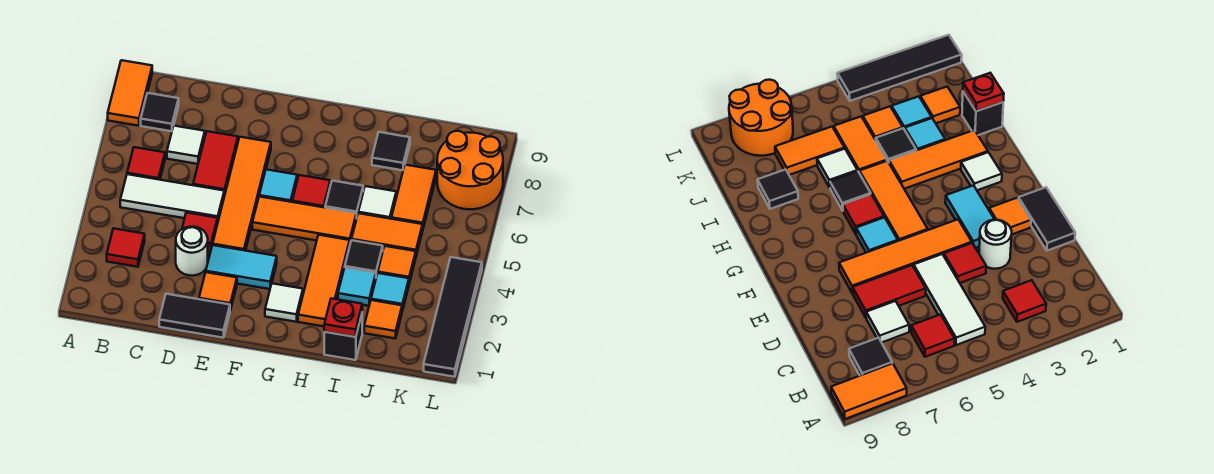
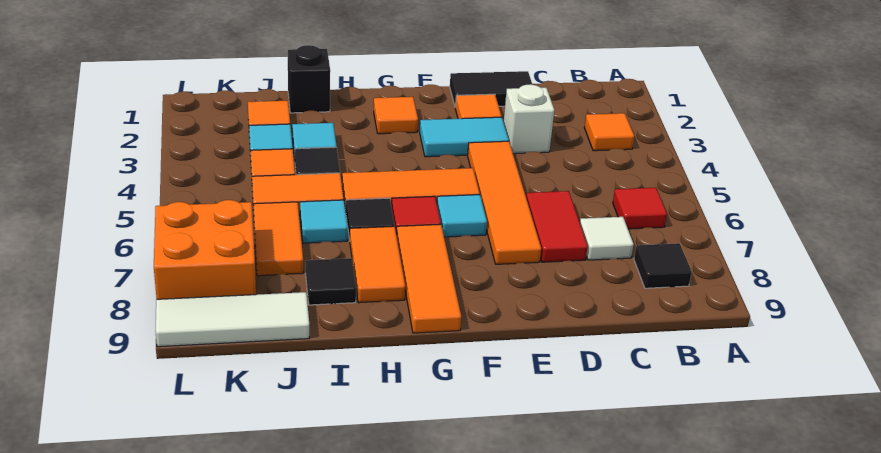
orange tile A8:A9 level 1 -> orange tile H7:H8 level 1
red tile B3 level 1 -> orange tile B3 level 1
white tile B5:D5 level 1 -> white tile J9:L9 level 1
white round brick D3 level 1 -> white brick D3 level 1
red tile D4 level 1 -> none
white tile G2 level 1 -> orange tile G2 level 1
orange tile H2:H4 level 1 -> orange tile G7:G9 level 1
red plate I1 level 2 -> none
white tile I6 level 1 -> cyan tile I6 level 1
orange round brick K7:L8 level 1 -> orange brick K7:L8 level 1
black tile L1:L4 level 1 -> none

